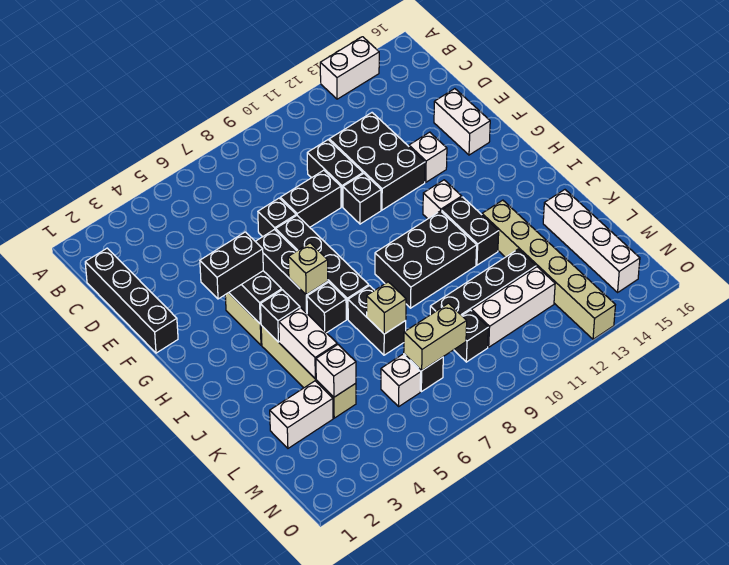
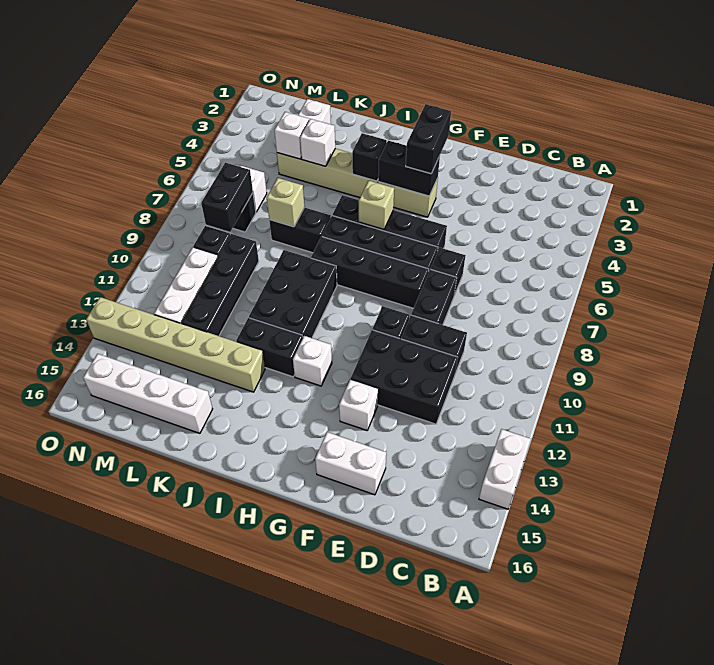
black brick C1:F1 level 1 -> black brick F8:I8 level 1
white brick J4:K4 level 2 -> white brick K4 level 2
tan brick M7:M8 level 2 -> black brick M7:M8 level 2

